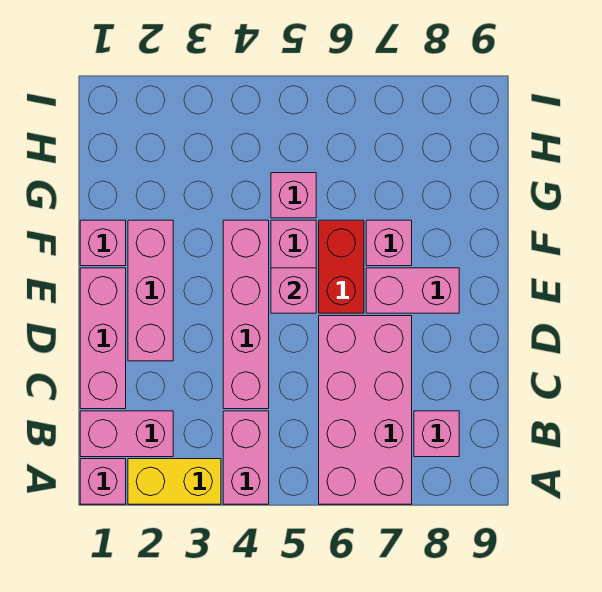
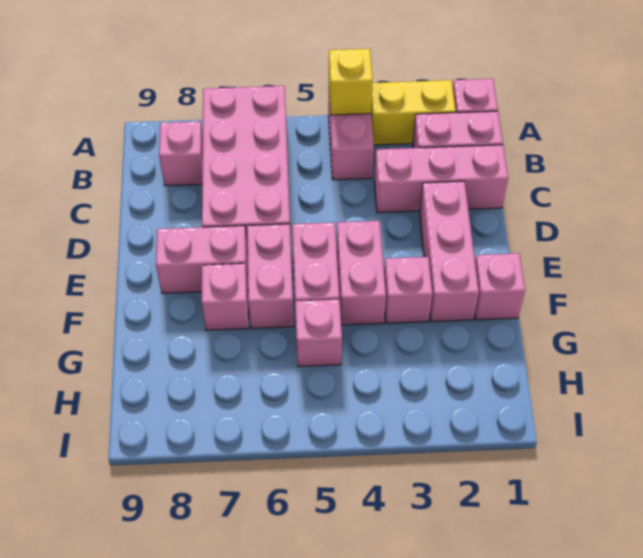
none -> yellow brick A4 level 2
pink brick C1:E1 level 1 -> pink brick C1:C3 level 1
pink brick C4:F4 level 1 -> pink brick E4:F4 level 1
pink brick E5 level 2 -> pink brick F3 level 1
red brick E6:F6 level 1 -> pink brick E6:F6 level 1

